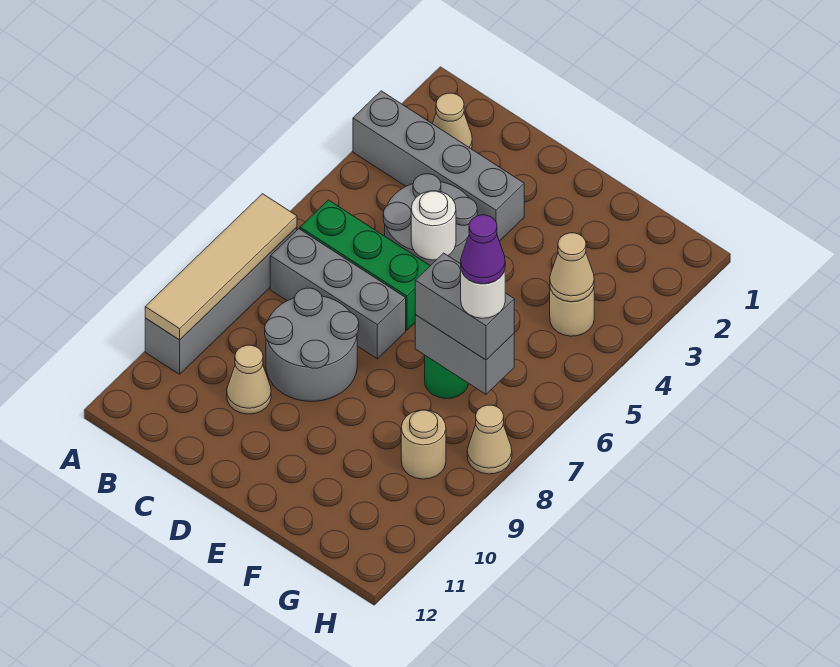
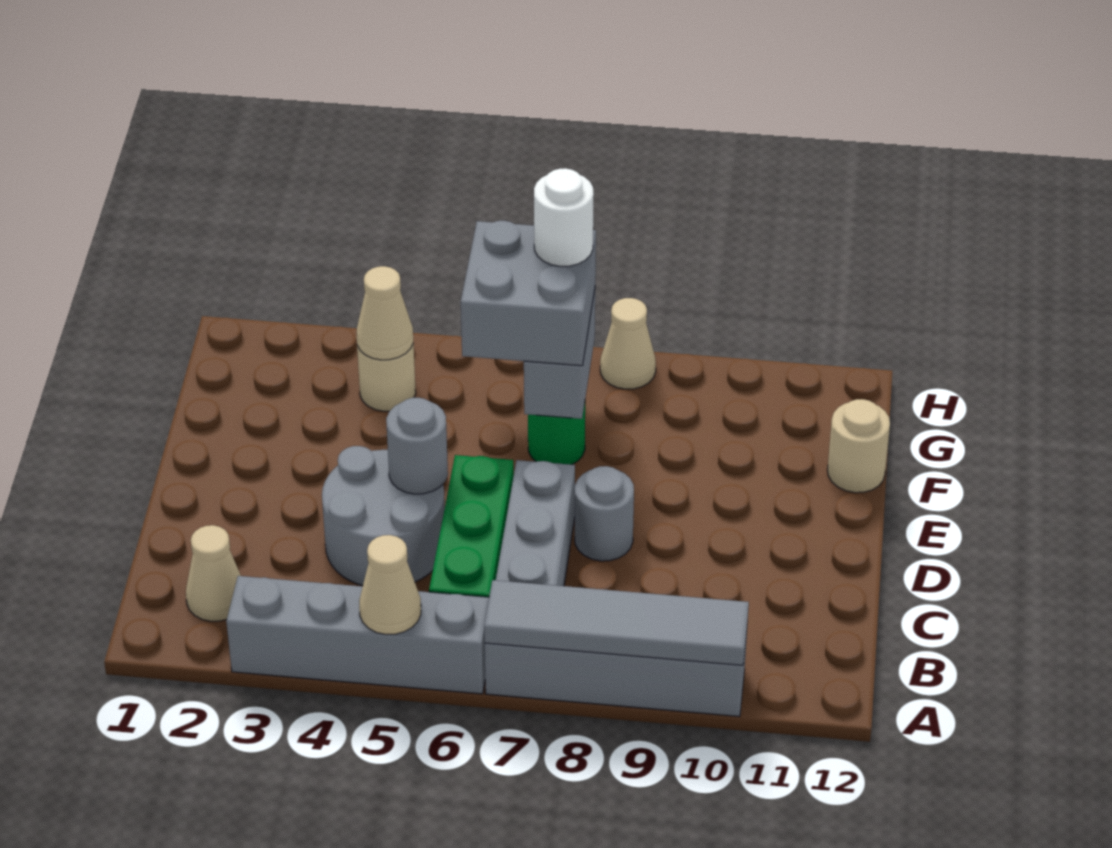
grey brick A3:D3 level 1 -> grey brick A3:A6 level 1
tan tile A7:A10 level 2 -> grey tile A7:A10 level 2
grey round brick C8:D9 level 1 -> grey round brick D8 level 1
tan cone C10 level 1 -> tan cone A5 level 2
white round brick D5 level 2 -> grey round brick D5 level 2
grey brick F7:G7 level 3 -> grey brick F6:G7 level 3
purple cone G7 level 5 -> none
tan round brick G9 level 1 -> tan round brick F12 level 1

